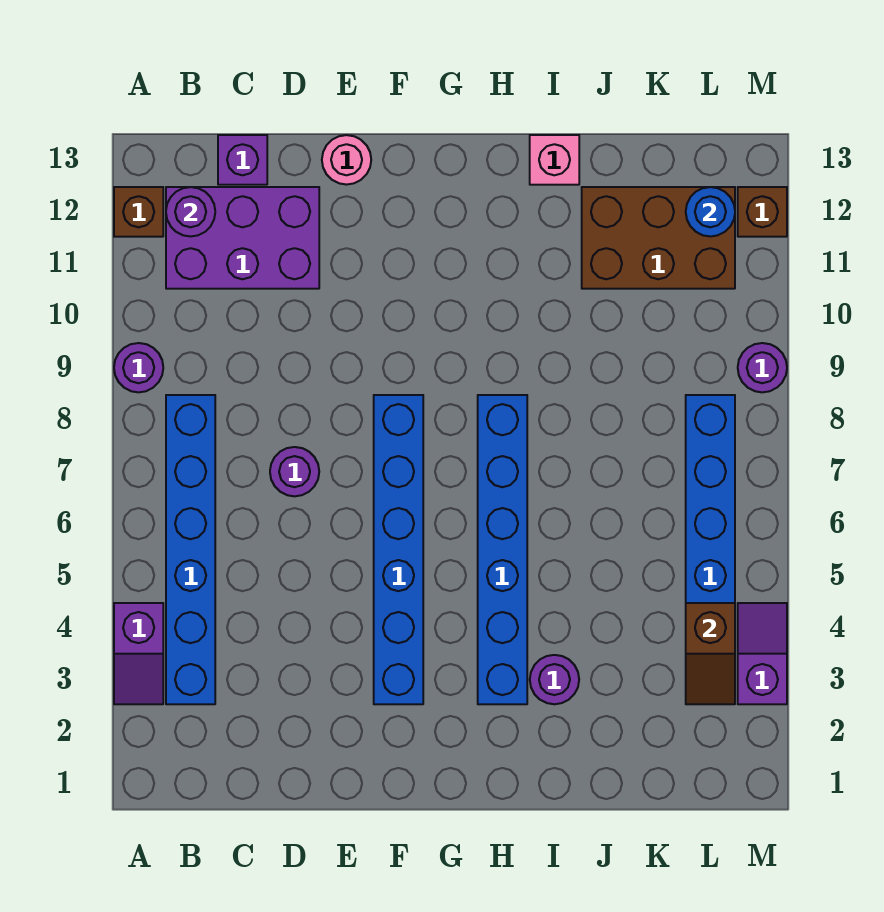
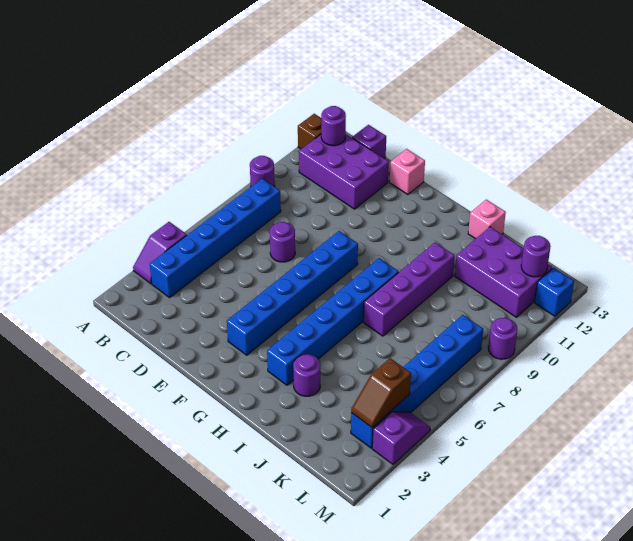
pink round brick E13 level 1 -> pink brick E13 level 1
none -> purple brick I7:I10 level 1
brown brick J11:L12 level 1 -> purple brick J11:L12 level 1
blue round brick L12 level 2 -> purple round brick L12 level 2
brown brick M12 level 1 -> blue brick M12 level 1

